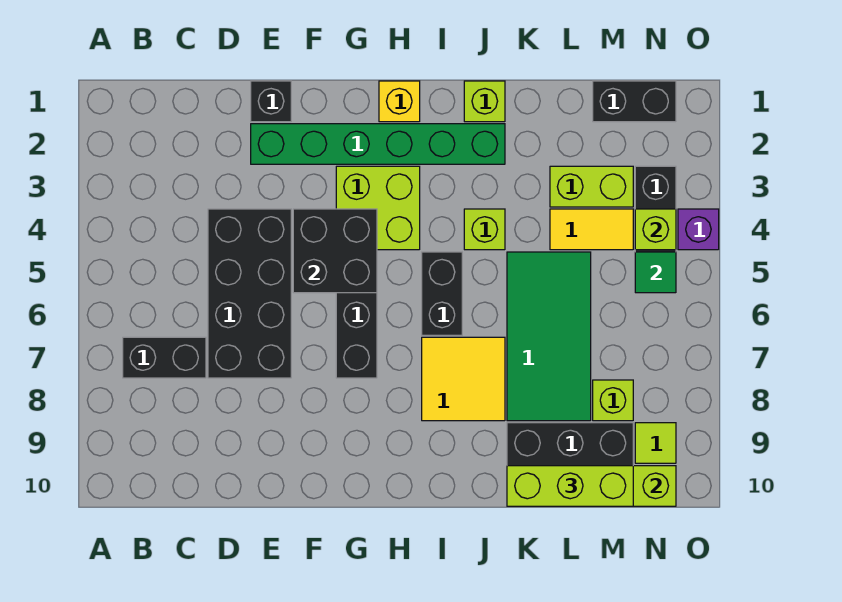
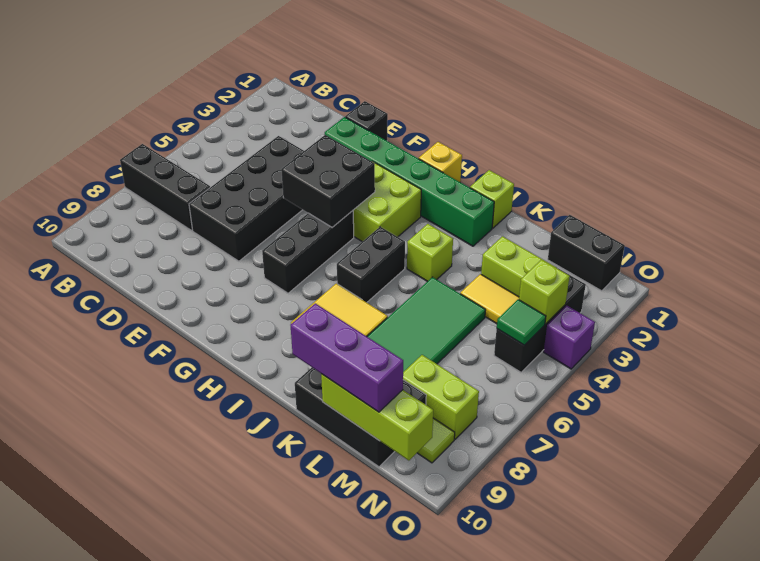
black brick B7:C7 level 1 -> black brick A7:C7 level 1
lime brick K10:M10 level 3 -> purple brick K10:M10 level 3
lime brick M8 level 1 -> lime brick M8:N8 level 1

